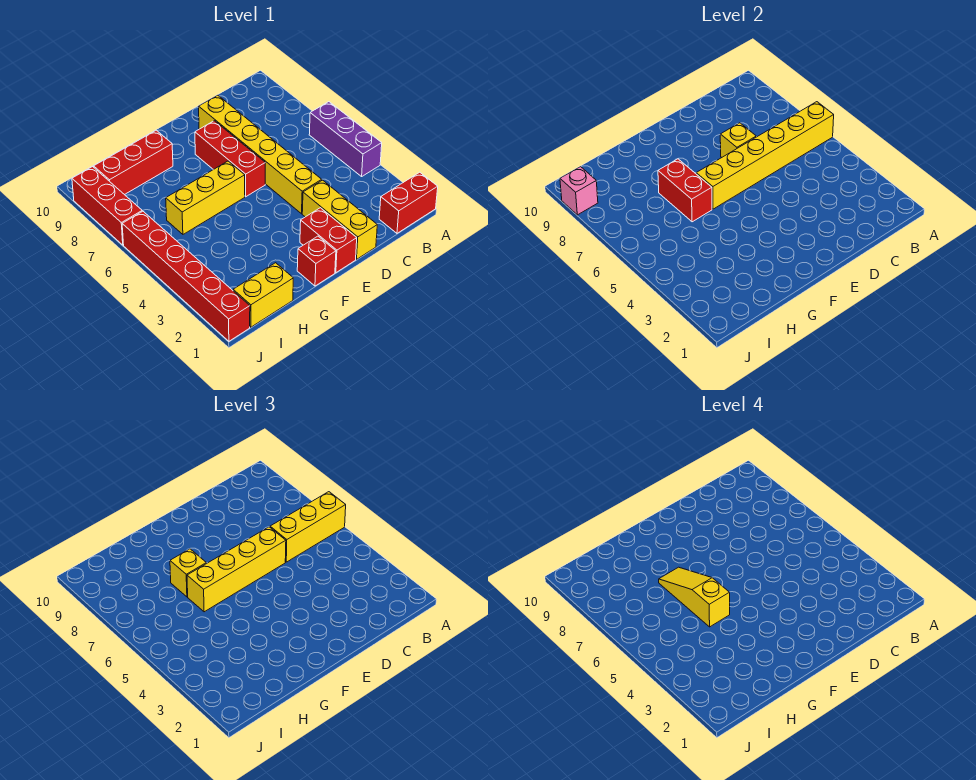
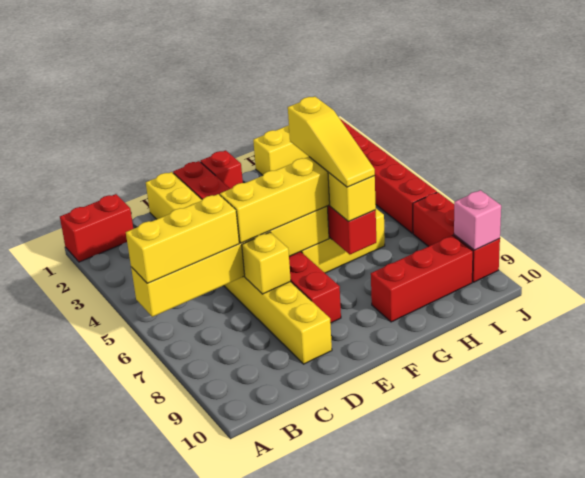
purple brick A4:A6 level 1 -> none

